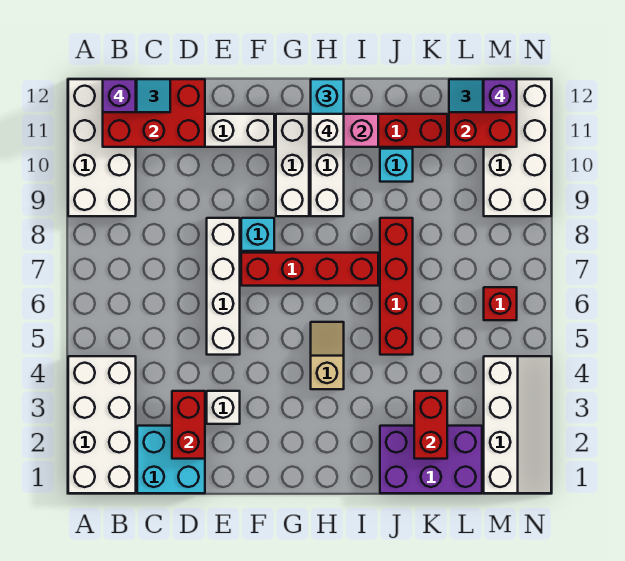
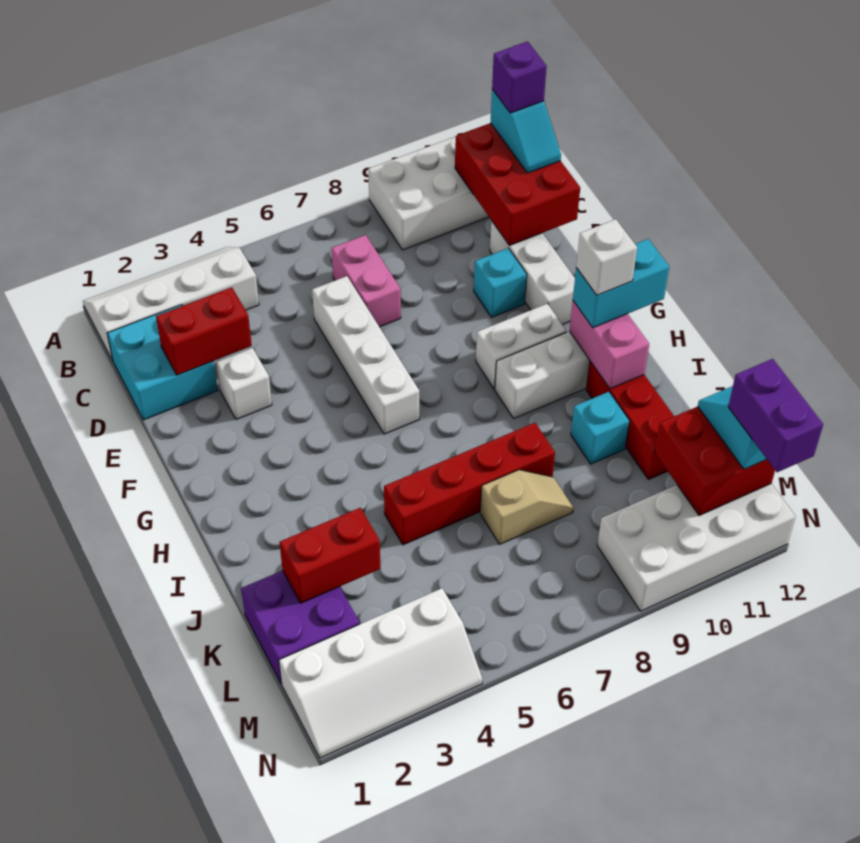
white brick A1:B4 level 1 -> white slope A1:B4 level 1 top B
none -> pink brick C7:D7 level 1
white brick E5:E8 level 1 -> white brick D6:G6 level 1
red brick F7:I7 level 1 -> none
cyan brick F8 level 1 -> cyan brick E10 level 1
white brick G9:G11 level 1 -> white brick G9:G10 level 1
tan slope H4:H5 level 1 top 4 -> tan slope K7:K8 level 1 top 7
purple brick J1:L2 level 1 -> purple brick K1:L2 level 1
red brick M6 level 1 -> none
purple brick M12 level 4 -> purple brick M12:N12 level 4

